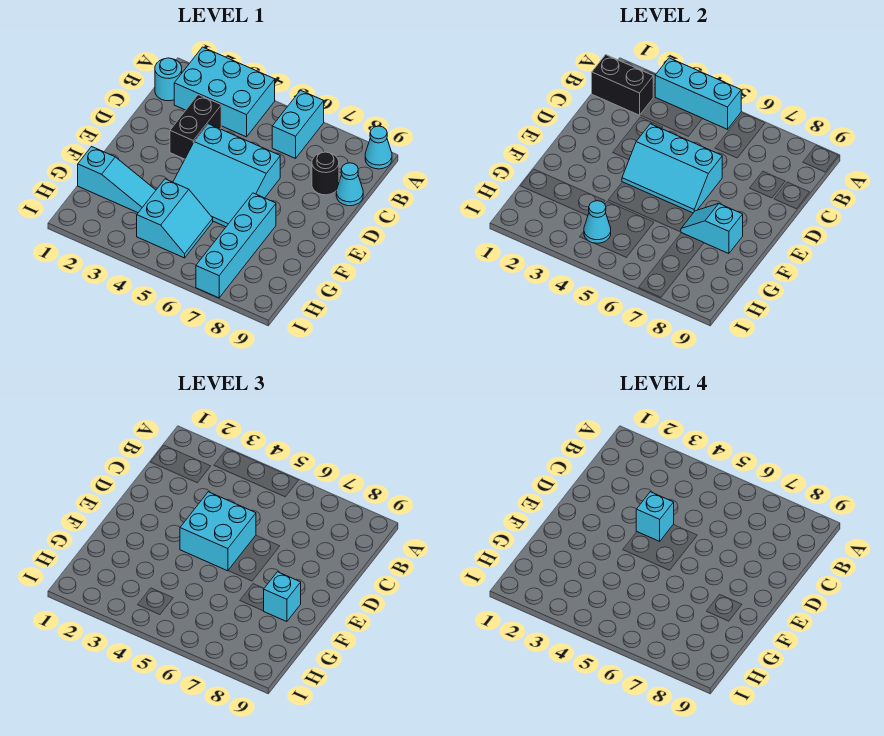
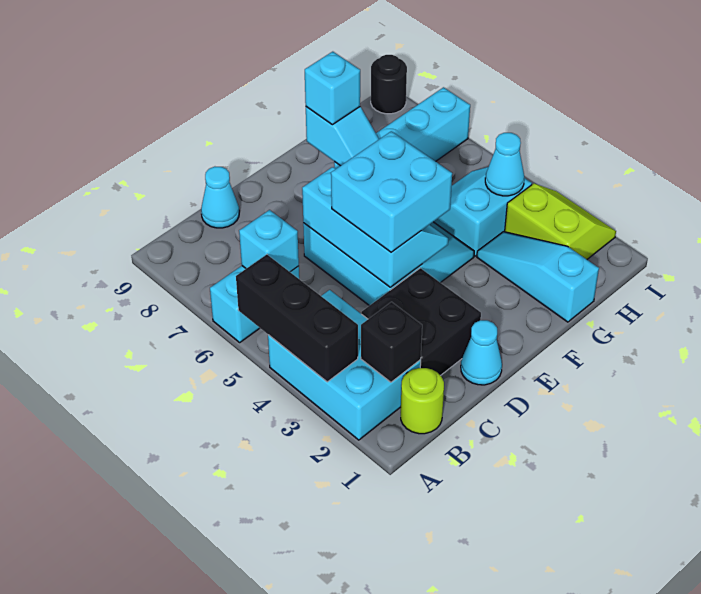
cyan brick A3:A5 level 2 -> black brick A3:A5 level 2
cyan cone A9 level 1 -> cyan cone D1 level 1
cyan round brick B1 level 1 -> lime round brick B1 level 1
black brick B1:B2 level 2 -> black brick B2 level 2
black brick C3:D3 level 1 -> black brick C2:D3 level 1
black round brick C8 level 1 -> black round brick I9 level 1
cyan brick D4 level 4 -> cyan brick B6 level 2
none -> lime slope H2:I3 level 1 top H

